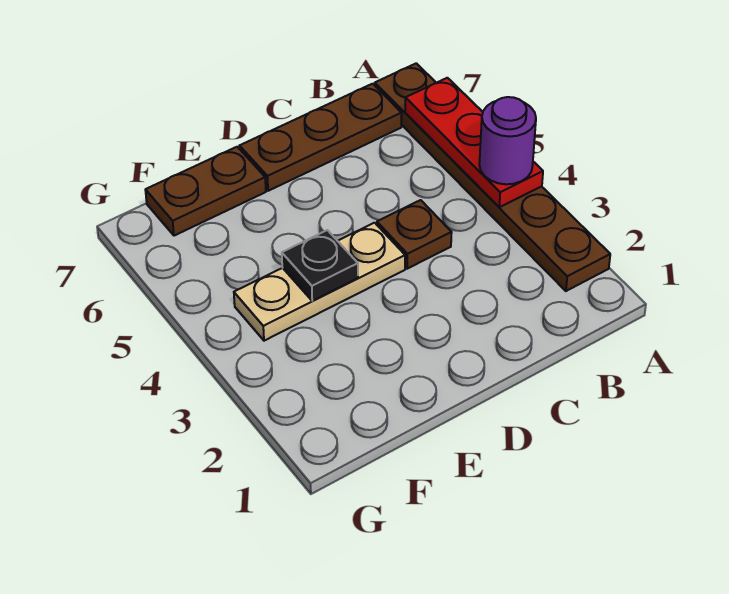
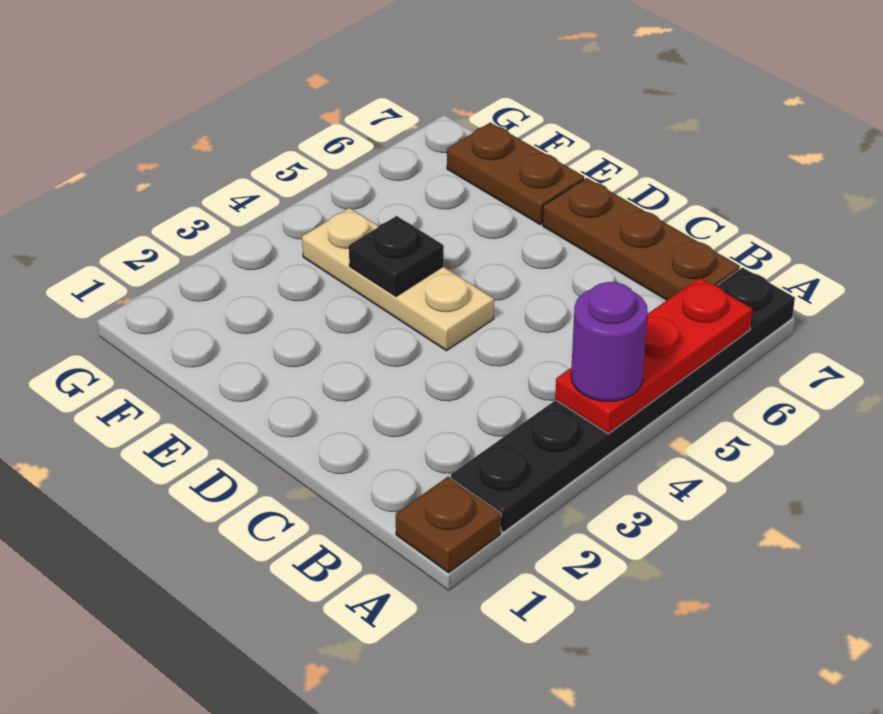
brown plate A2:A7 level 1 -> black plate A2:A7 level 1
brown plate C4 level 1 -> brown plate A1 level 1

